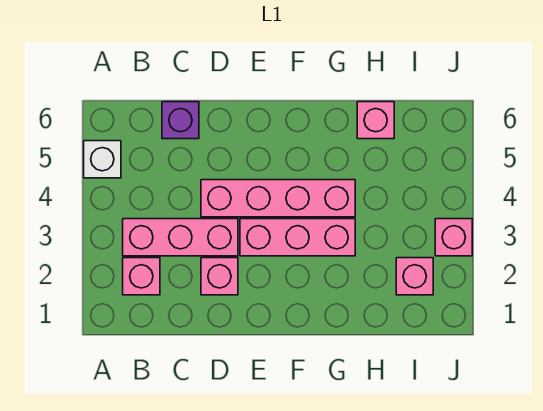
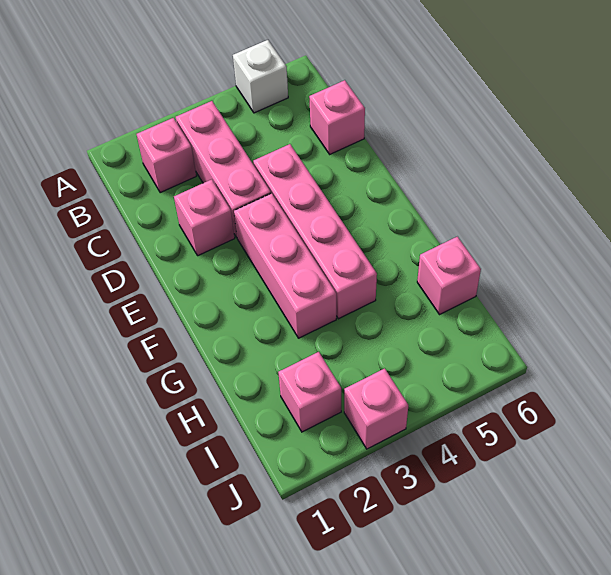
purple brick C6 level 1 -> pink brick C6 level 1

